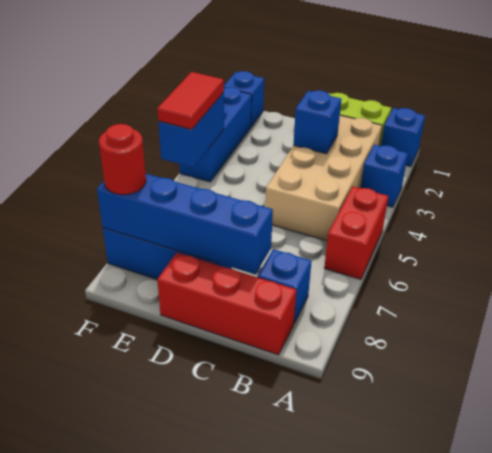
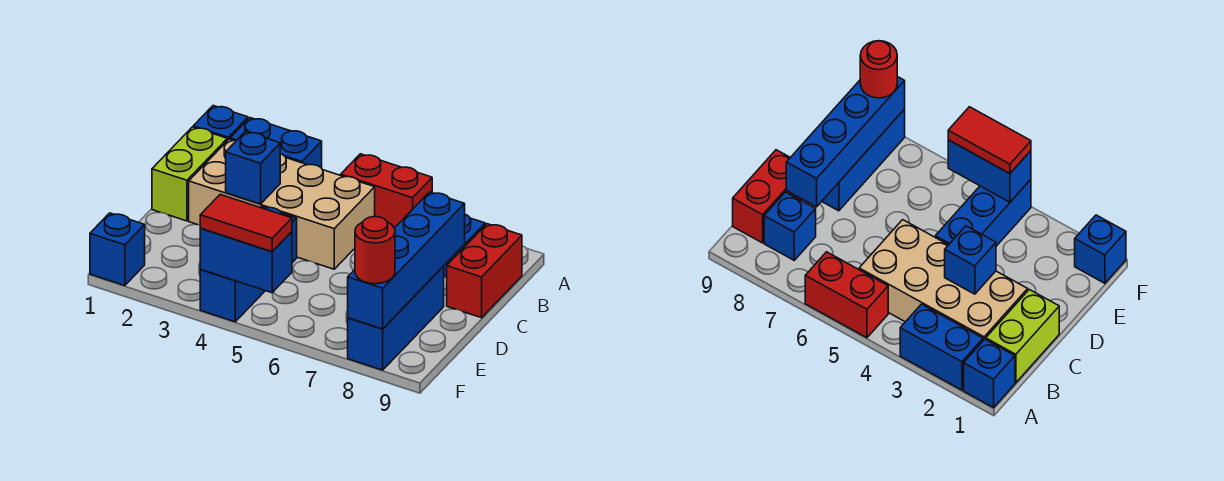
blue brick A3 level 1 -> blue brick A2:A3 level 1
red brick B9:D9 level 1 -> red brick B9:C9 level 1
blue brick F2:F4 level 1 -> blue brick D4:F4 level 1

